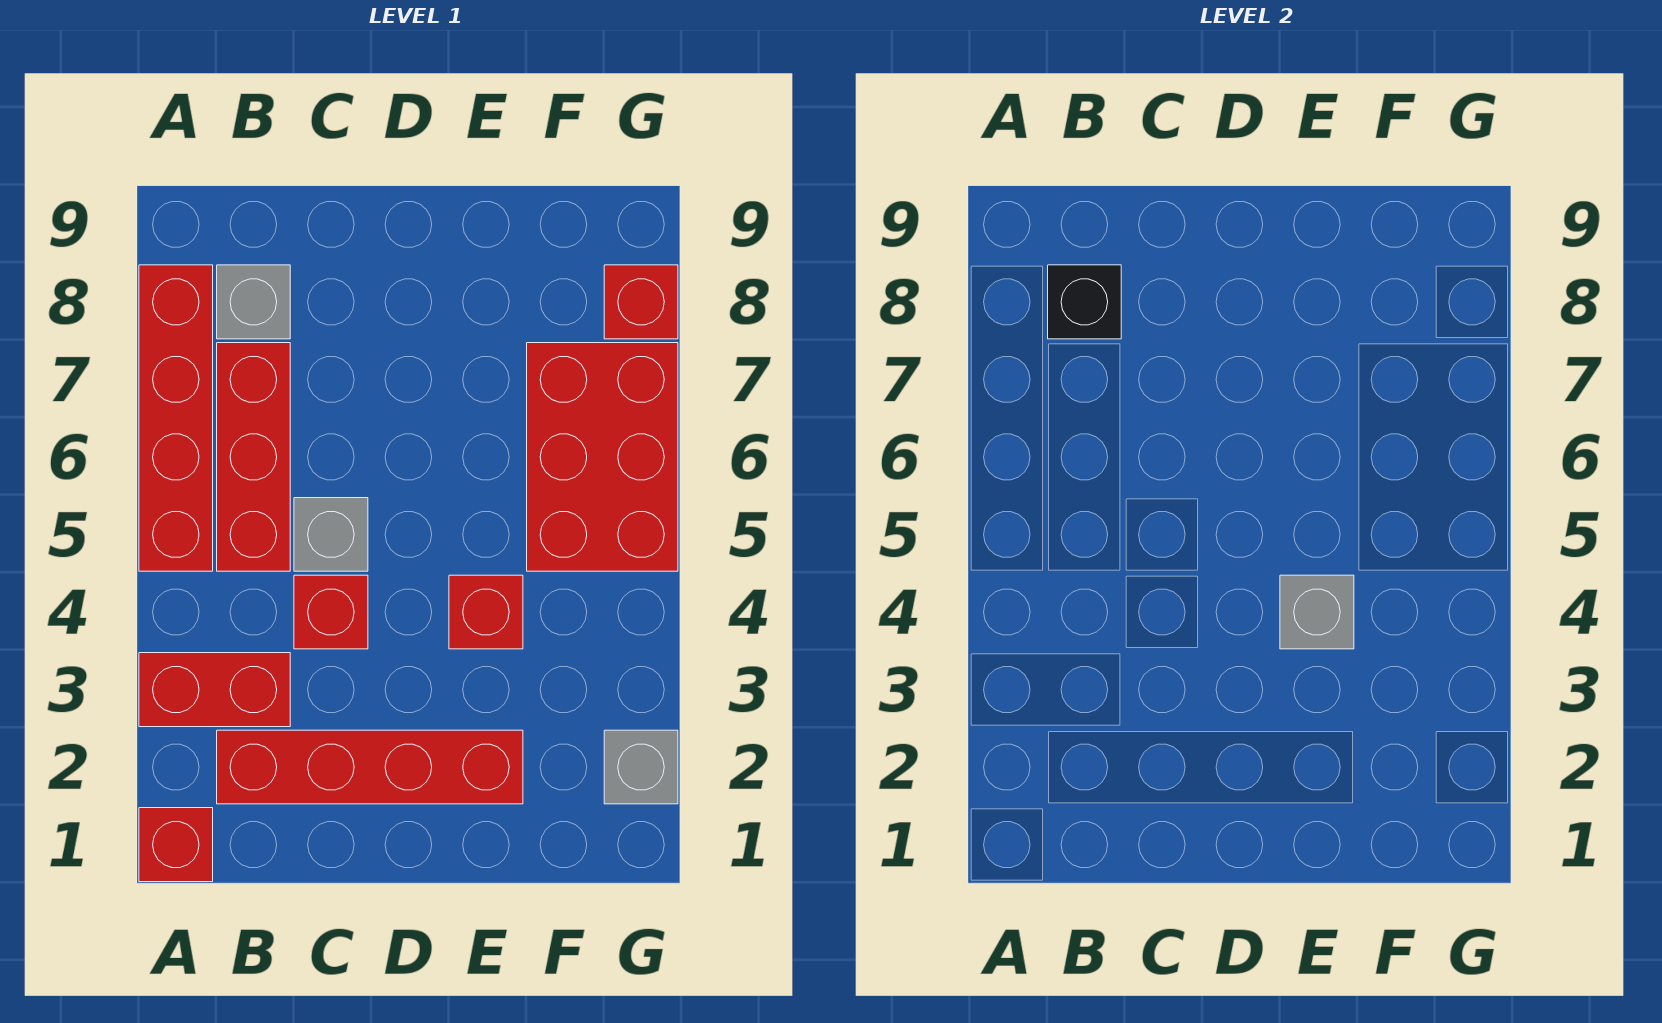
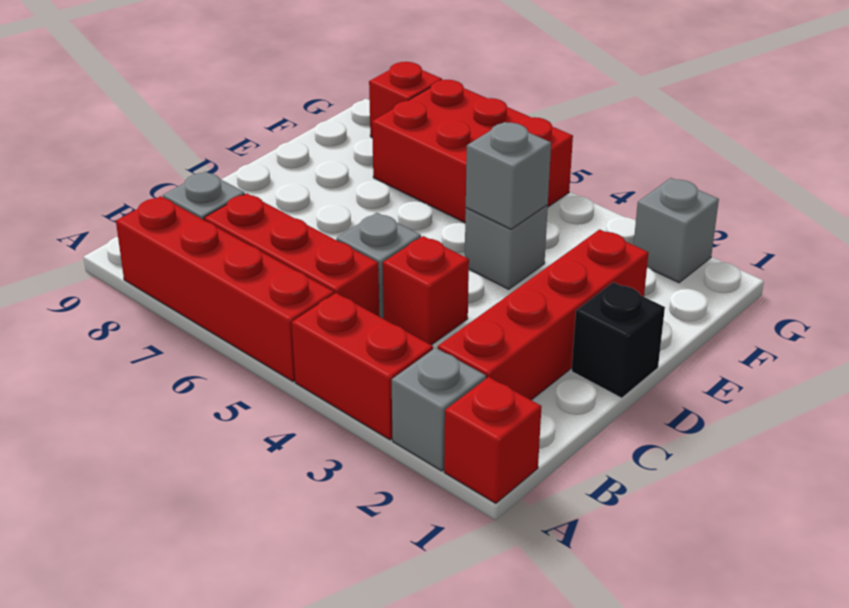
none -> grey brick A2 level 1
red brick A3:B3 level 1 -> red brick A3:A4 level 1
black brick B8 level 2 -> black brick D1 level 1
red brick E4 level 1 -> grey brick E4 level 1

